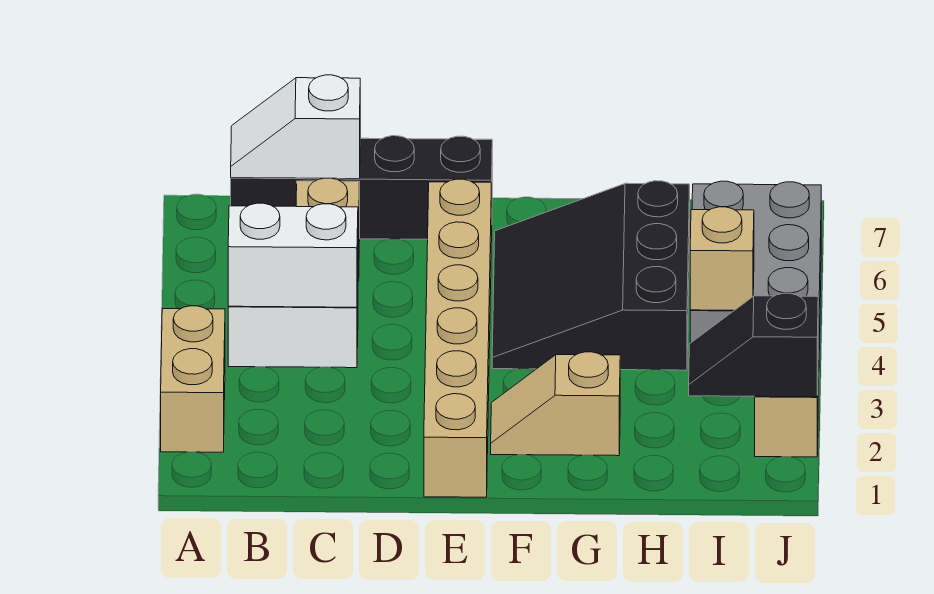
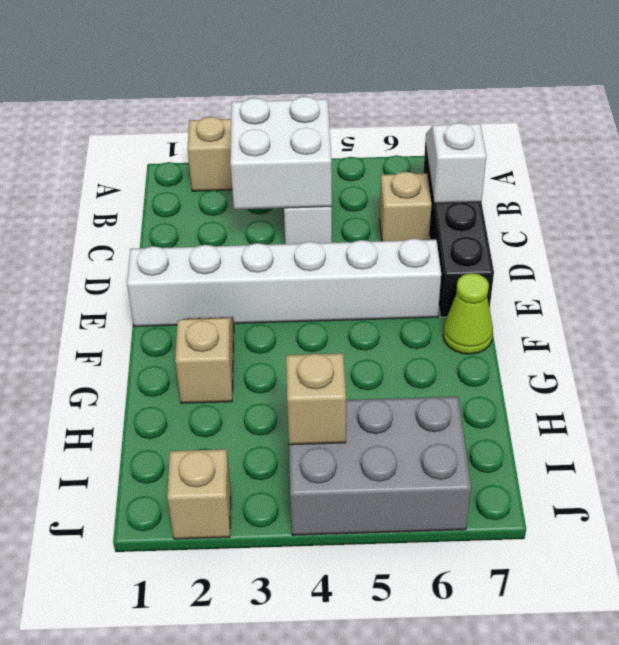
white brick B4:C4 level 2 -> white brick B3:C4 level 2
tan brick E1:E6 level 1 -> white brick E1:E6 level 1
black slope F4:H6 level 1 top H -> none
none -> lime cone F7 level 1
black slope I2:J2 level 2 top J -> none

